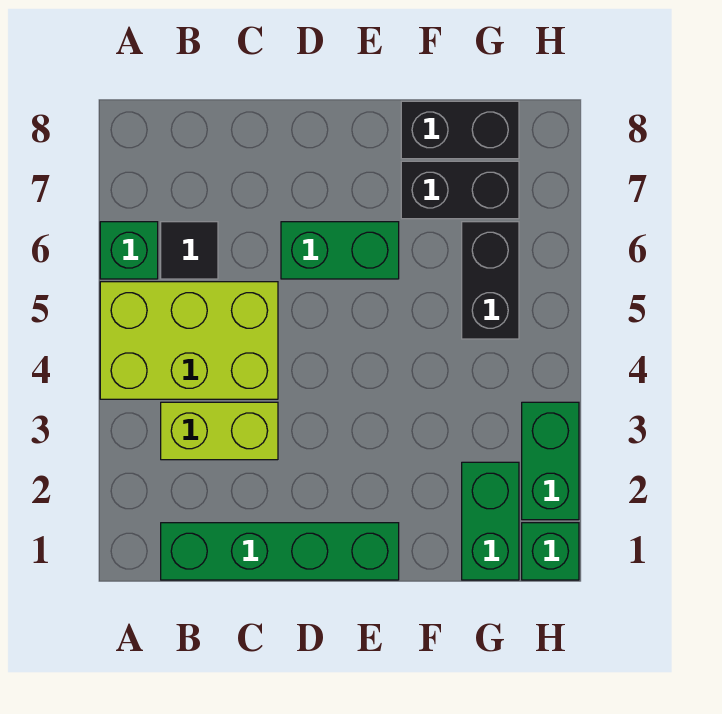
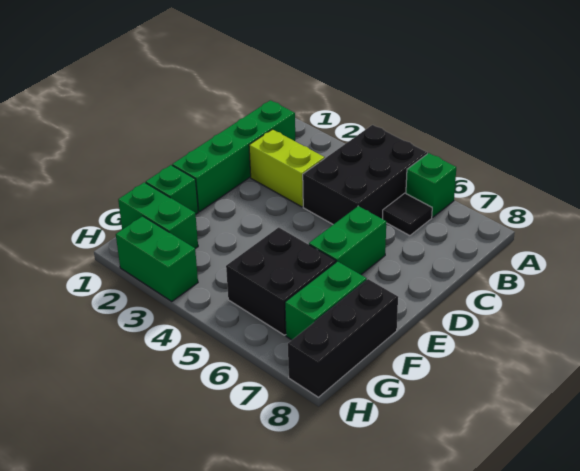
lime brick A4:C5 level 1 -> black brick A4:C5 level 1
lime brick B3:C3 level 1 -> lime brick C2:C3 level 1
black brick F7:G7 level 1 -> green brick F7:G7 level 1
black brick F8:G8 level 1 -> black brick F8:H8 level 1
black brick G5:G6 level 1 -> black brick F5:G6 level 1
green brick H1 level 1 -> green brick F1 level 1

